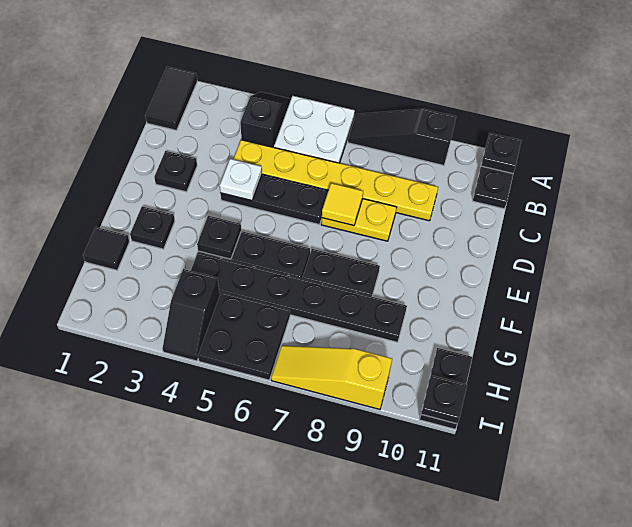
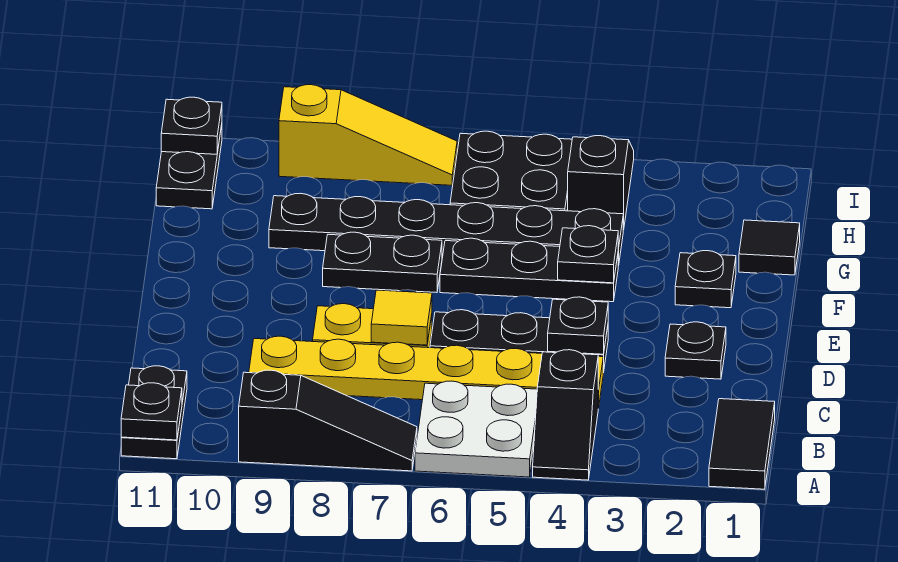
white plate D4 level 2 -> black plate D4 level 2

